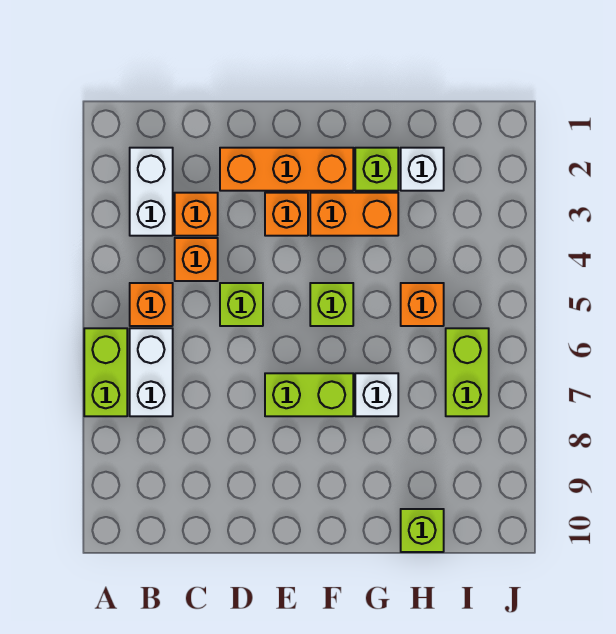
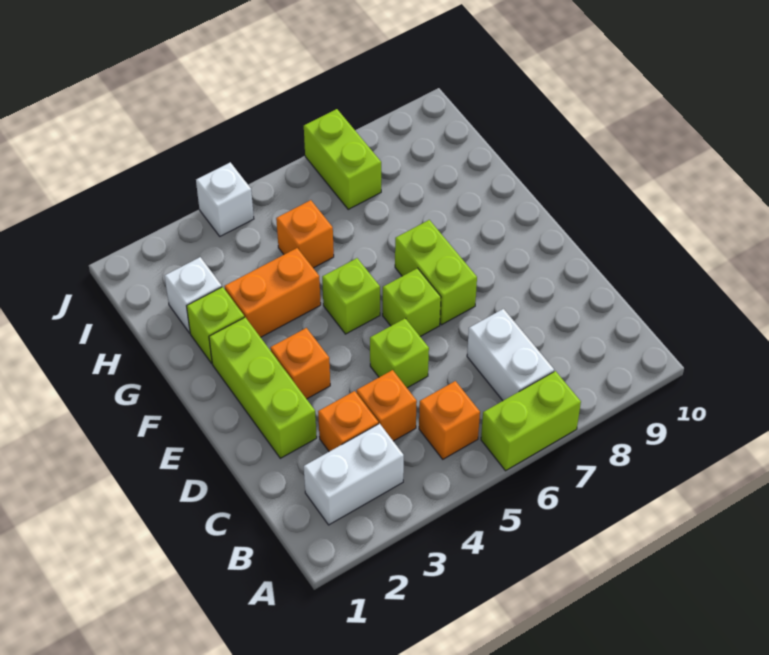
white brick B6:B7 level 1 -> white brick B7:C7 level 1
orange brick D2:F2 level 1 -> lime brick D2:F2 level 1
orange brick F3:G3 level 1 -> orange brick G3:G4 level 1
white brick G7 level 1 -> white brick J4 level 1
lime brick H10 level 1 -> lime brick E6 level 1
lime brick I6:I7 level 1 -> lime brick I7:J7 level 1

